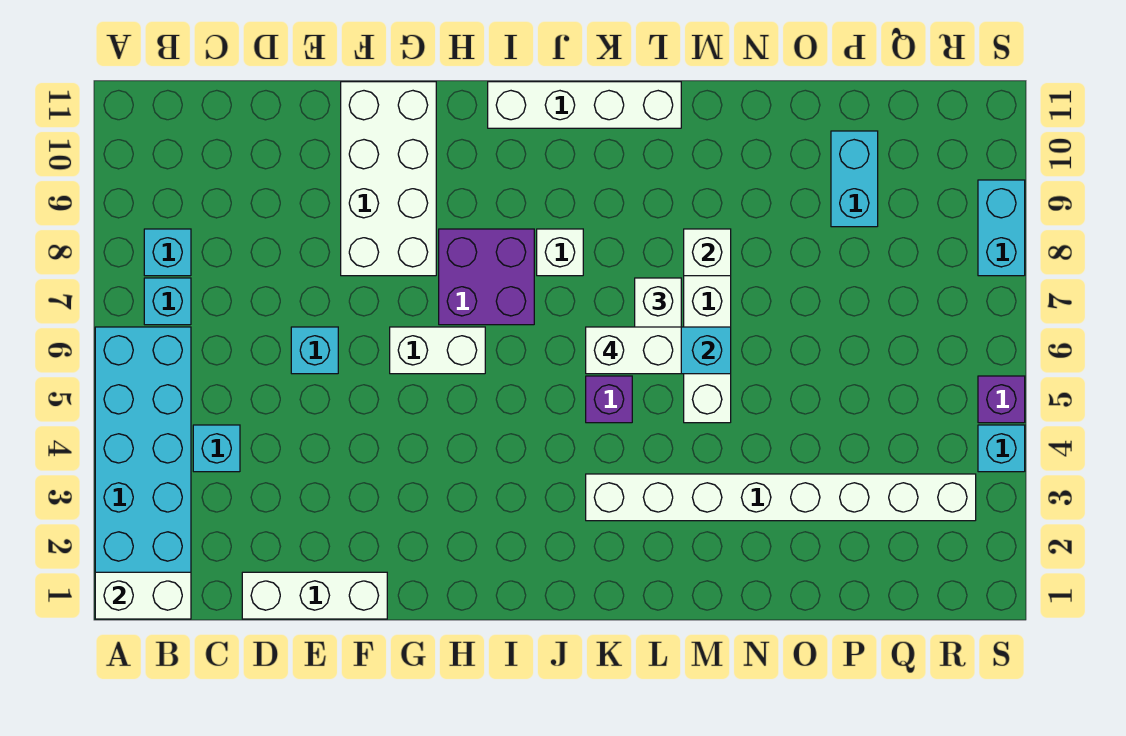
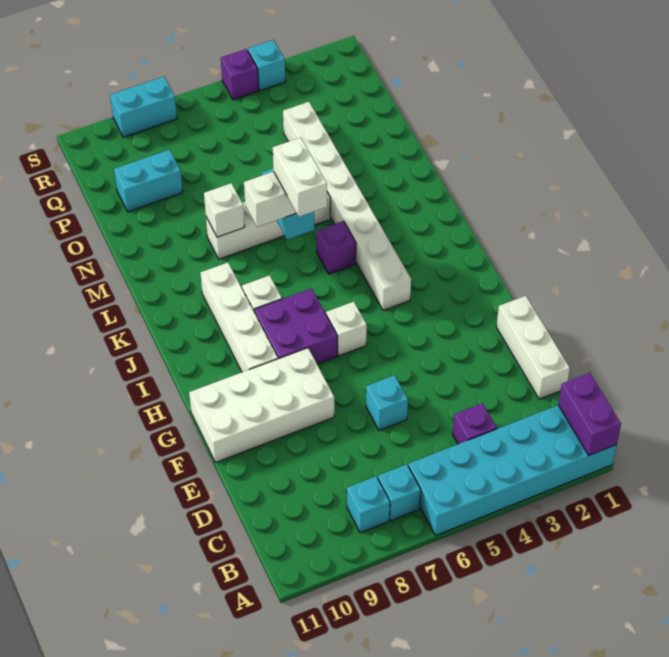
white brick A1:B1 level 2 -> purple brick A1:B1 level 2
cyan brick C4 level 1 -> purple brick C4 level 1
white brick G6:H6 level 1 -> white brick H6 level 1
white brick I11:L11 level 1 -> white brick H9:K9 level 1
white brick K3:R3 level 1 -> white brick I4:P4 level 1

